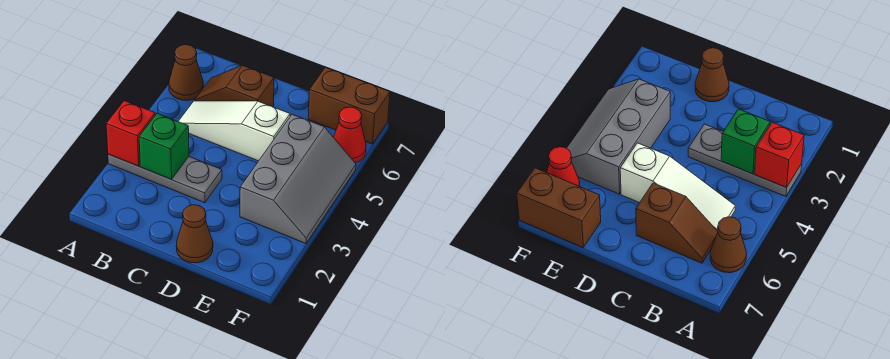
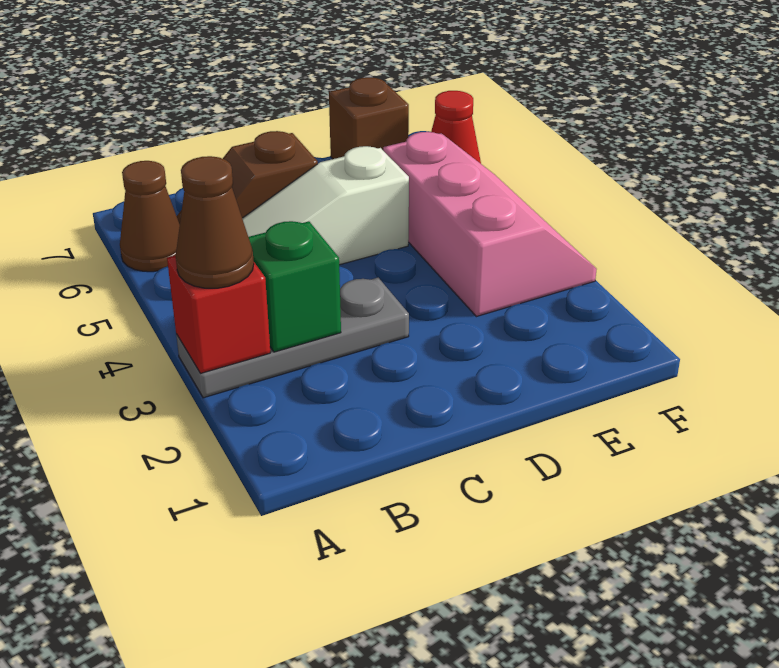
brown cone D1 level 1 -> brown cone A3 level 3
grey slope E3:F5 level 1 top E -> pink slope E3:F5 level 1 top E
brown brick E7:F7 level 1 -> brown brick E7 level 1

